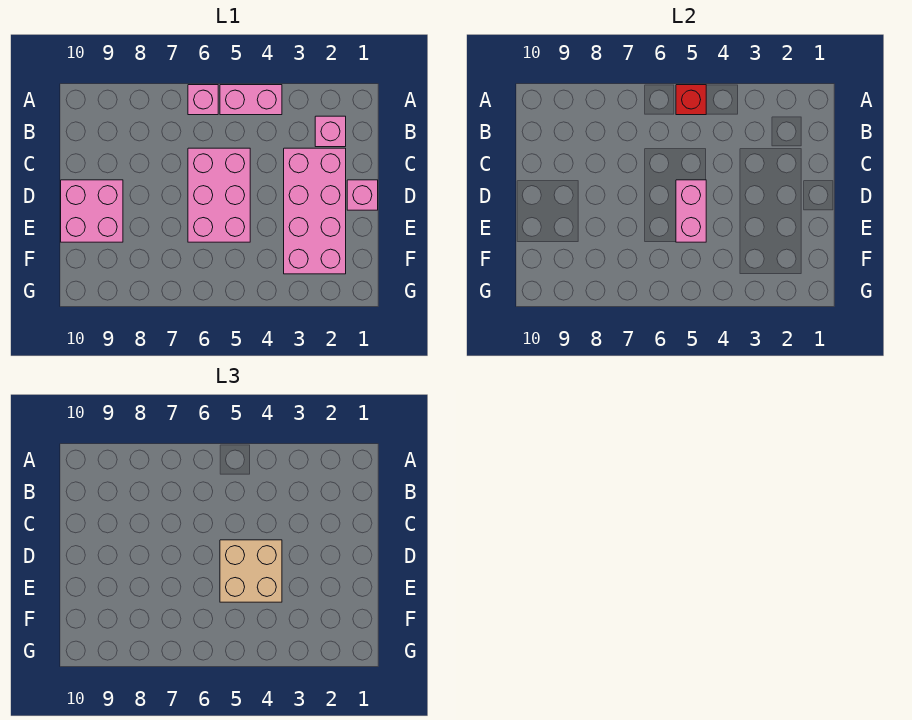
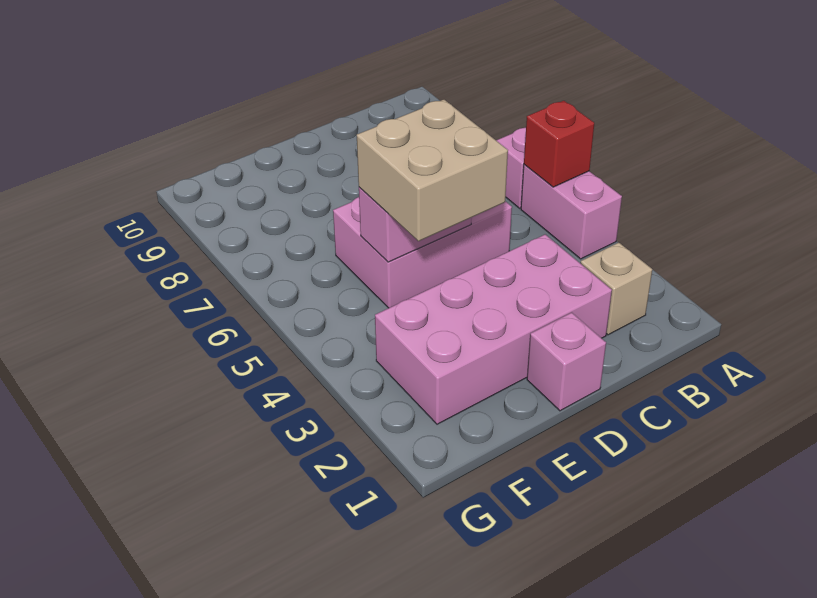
pink brick B2 level 1 -> tan brick B2 level 1
pink brick D9:E10 level 1 -> none

